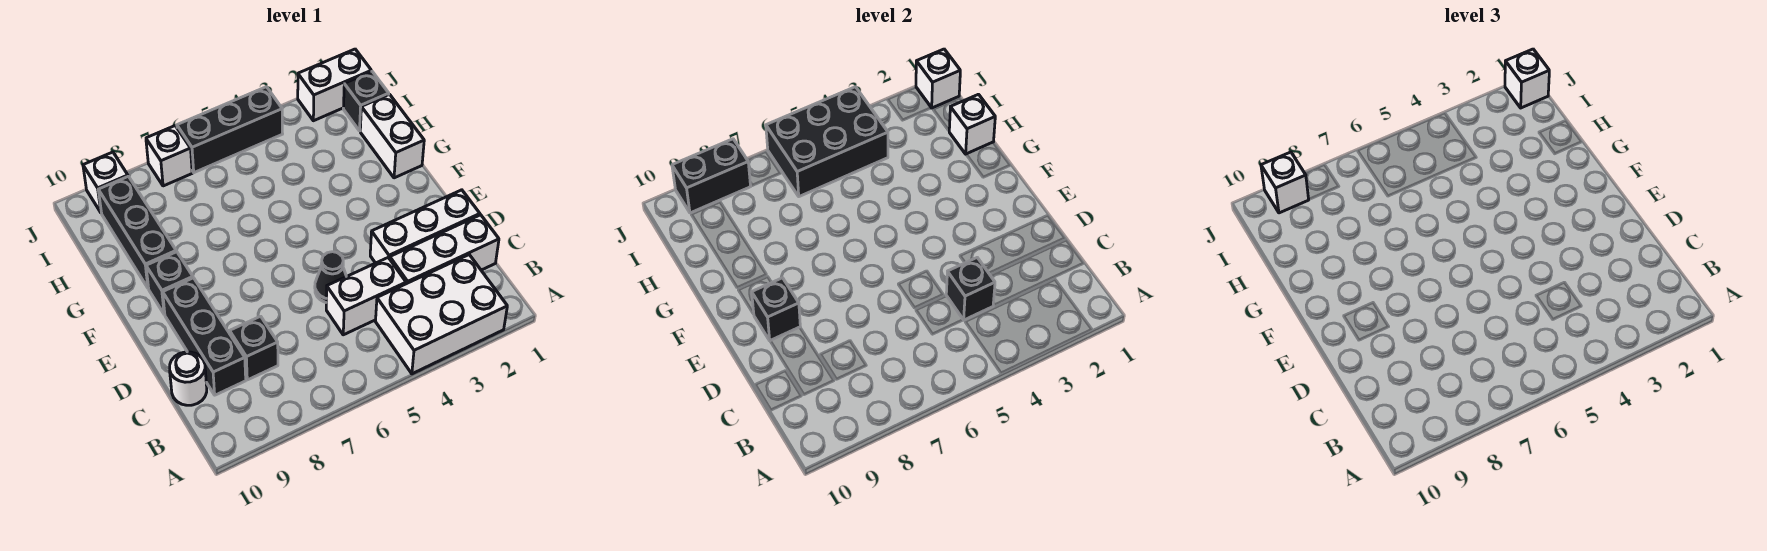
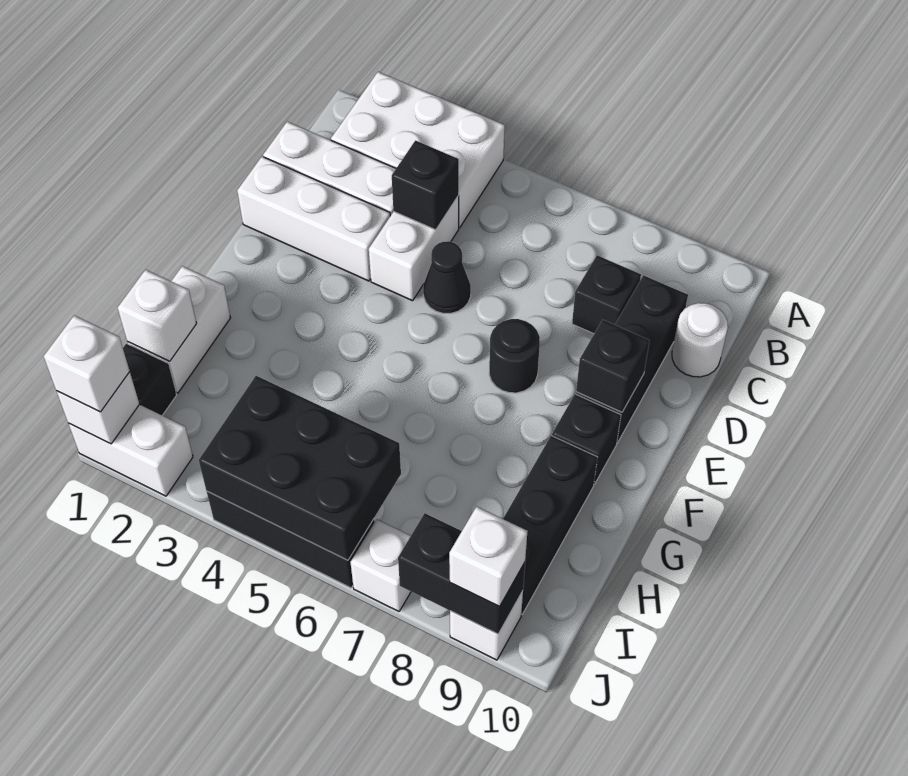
white brick C4:C5 level 1 -> white brick C4:D4 level 1
none -> black round brick E7 level 1

